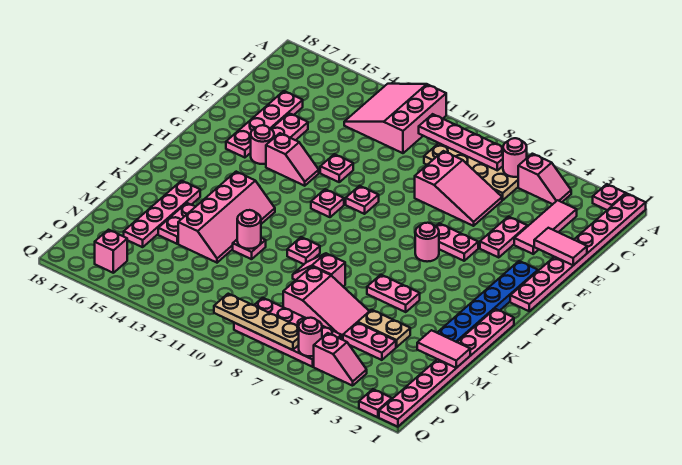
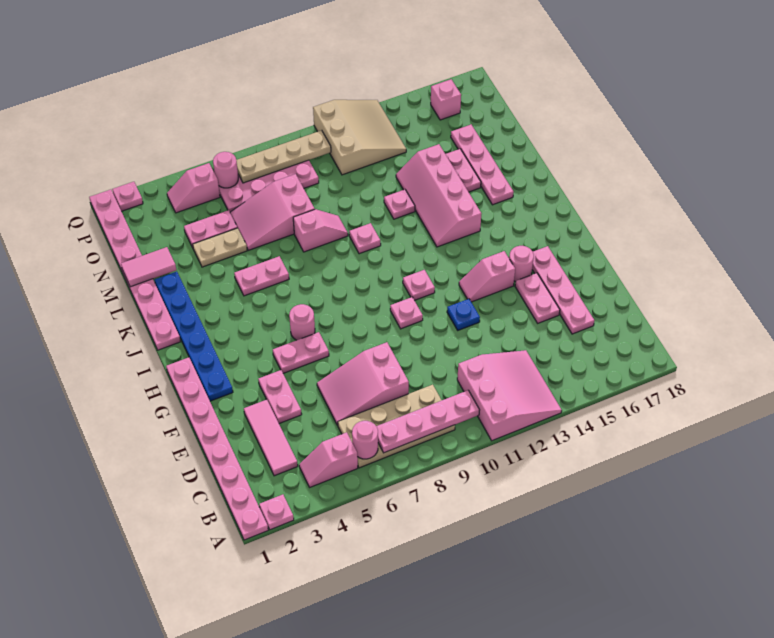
pink tile E1:E2 level 2 -> none
pink plate F12 level 1 -> blue plate F12 level 1
pink round brick L12 level 2 -> none
none -> tan slope O11:Q13 level 1 top 11

